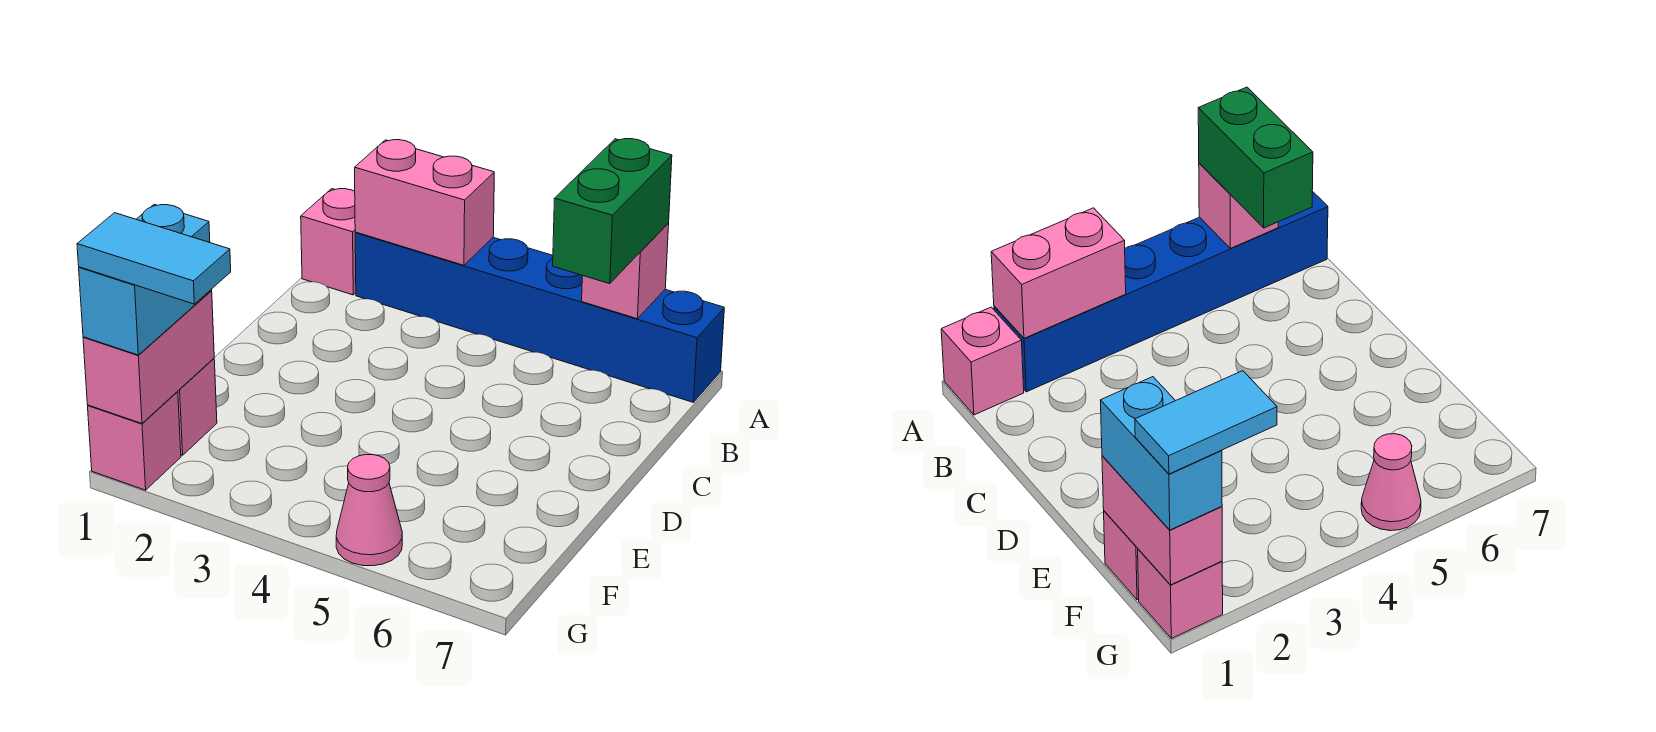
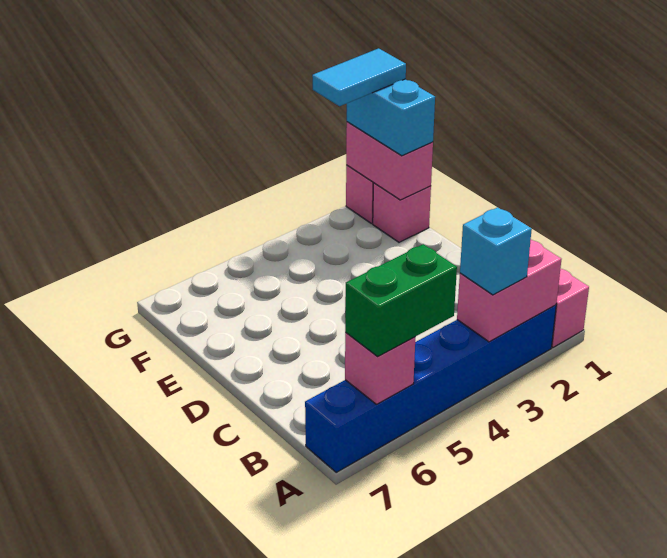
none -> cyan brick A3 level 3
green brick A6:B6 level 3 -> green brick A5:A6 level 3
pink cone G5 level 1 -> none

